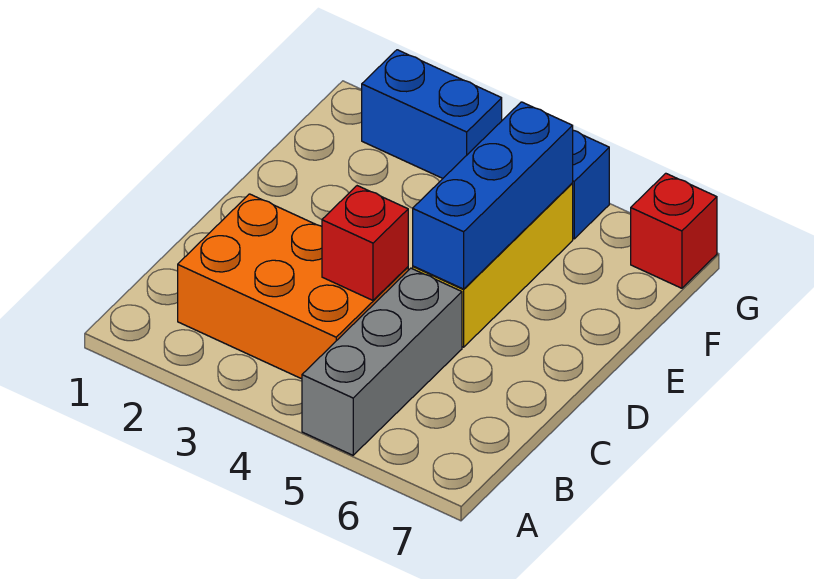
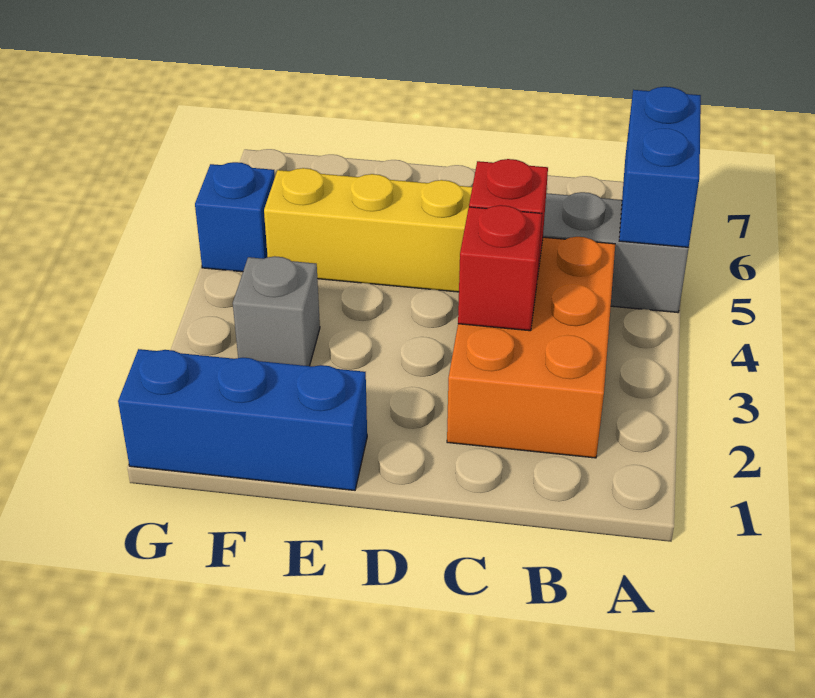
blue brick D5:F5 level 2 -> blue brick E1:G1 level 1
none -> grey brick F3 level 1
blue brick G2:G3 level 1 -> blue brick A5:A6 level 2
red brick G7 level 1 -> red brick C3 level 2

